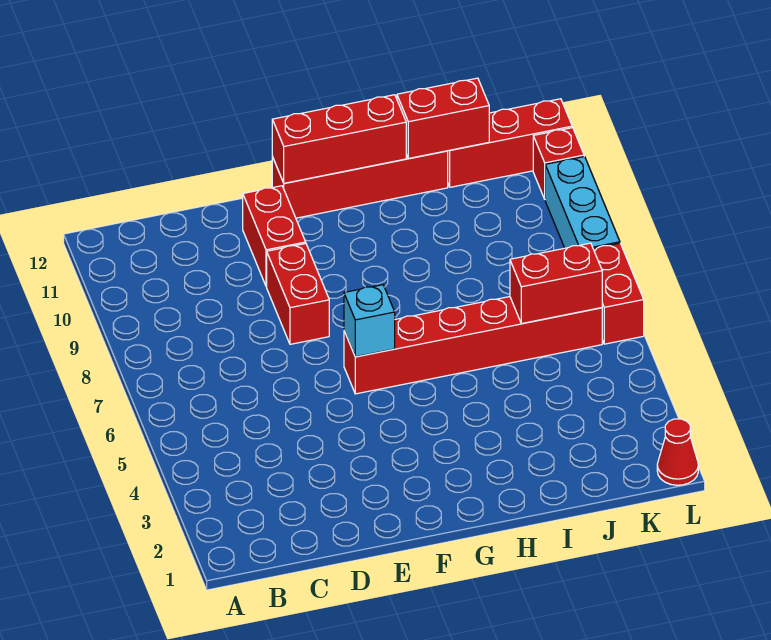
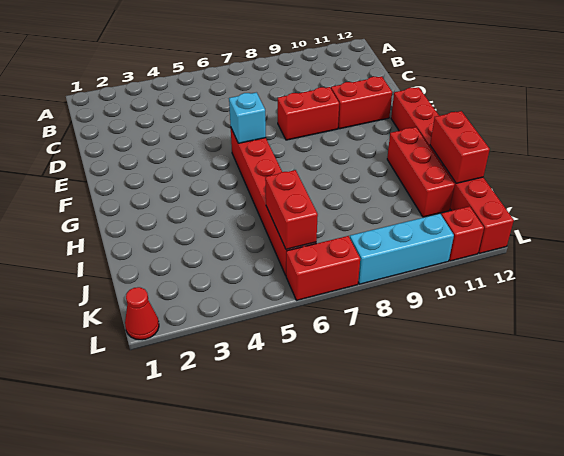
red brick F12:H12 level 2 -> red brick H11:J11 level 1

